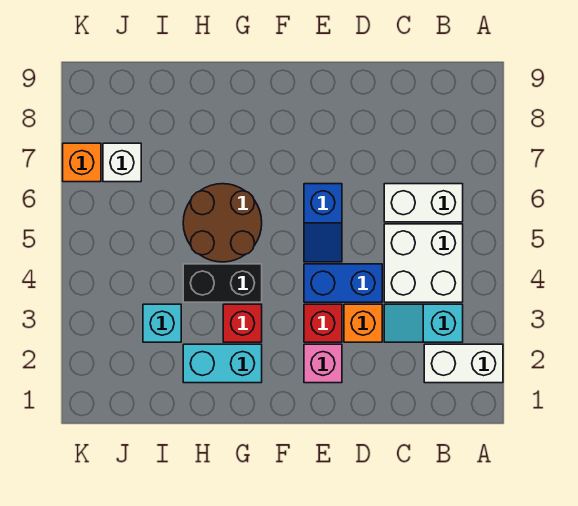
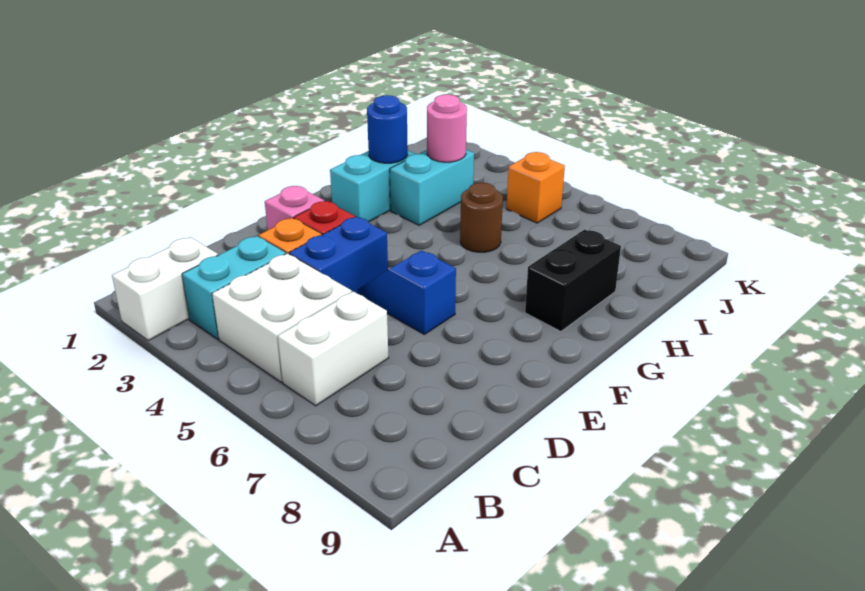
cyan slope B3:C3 level 1 top B -> cyan brick B3:C3 level 1
red brick G3 level 1 -> none
black brick G4:H4 level 1 -> black brick G8:H8 level 1
brown round brick G5:H6 level 1 -> brown round brick H5 level 1
none -> blue round brick H2 level 2
cyan brick I3 level 1 -> cyan brick H3:I3 level 1
none -> pink round brick I3 level 2
white brick J7 level 1 -> none
orange brick K7 level 1 -> orange brick J5 level 1

